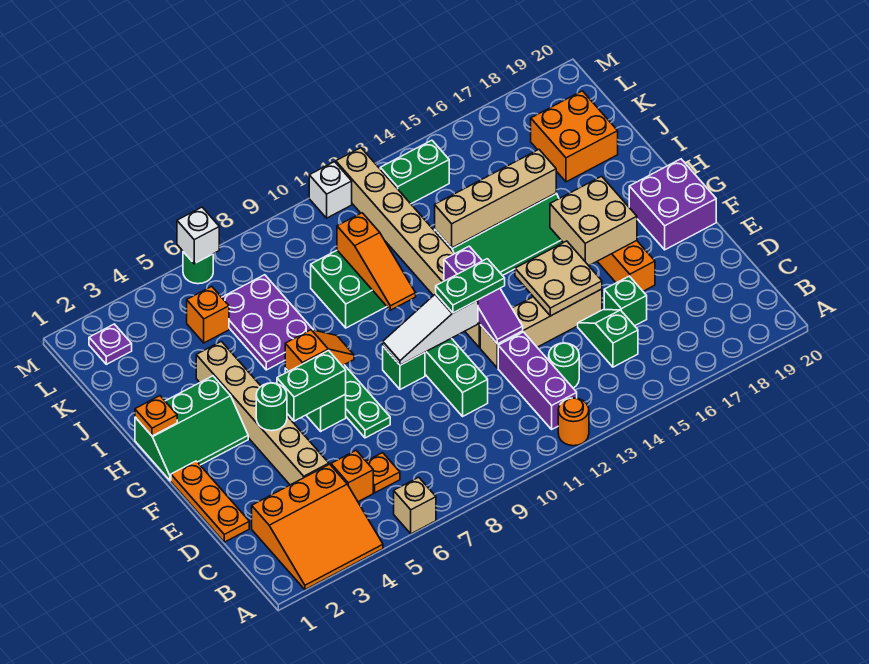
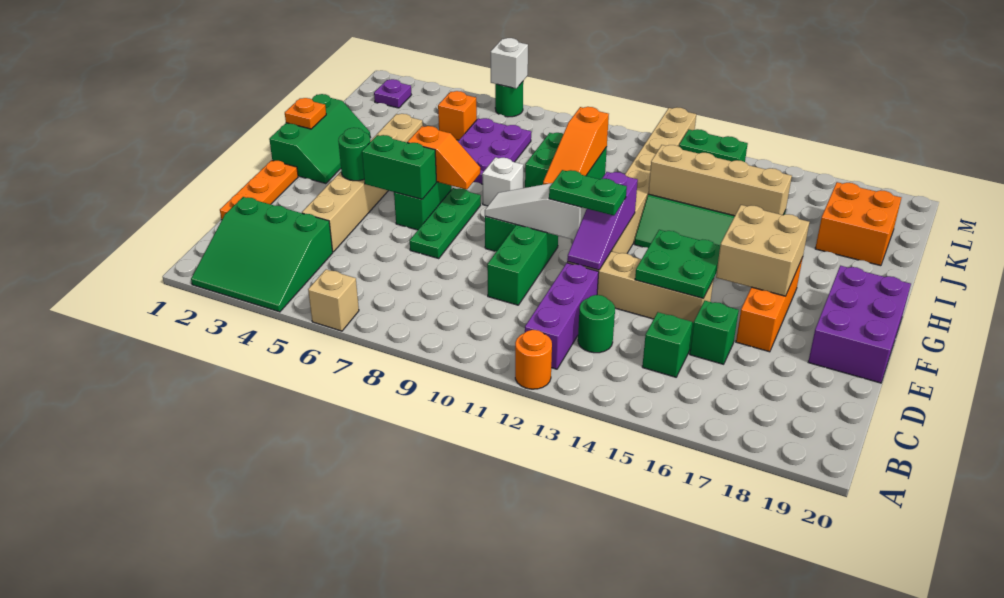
orange slope A2:C4 level 1 top C -> green slope A2:C4 level 1 top C
orange brick C5 level 1 -> none
orange plate C6 level 1 -> none
tan plate E14:F15 level 2 -> green plate E14:F15 level 2
purple brick F19:G20 level 1 -> purple brick E19:G20 level 1
green slope G1:H3 level 1 top H -> green slope G1:I2 level 1 top 1
white brick M11 level 1 -> white brick H8 level 1

